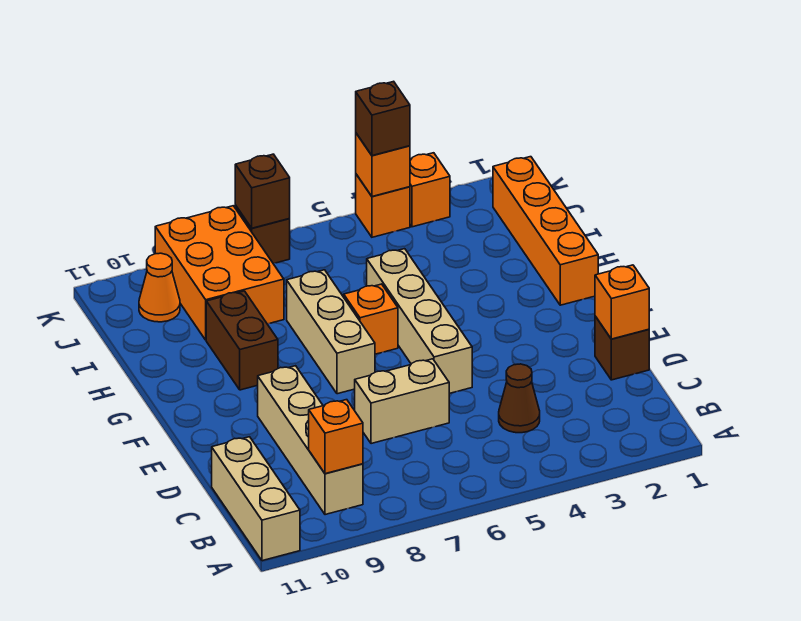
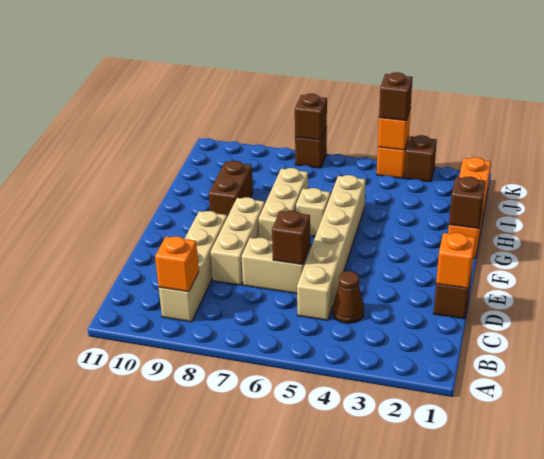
tan brick A11:C11 level 1 -> tan brick D8:F8 level 1
none -> brown brick D6 level 2
tan brick E5:H5 level 1 -> tan brick C5:H5 level 1
none -> brown brick G1 level 2
orange brick G6 level 1 -> tan brick G6 level 1
orange brick I8:K9 level 1 -> none
orange cone J10 level 1 -> none
orange brick K3 level 1 -> brown brick K3 level 1

